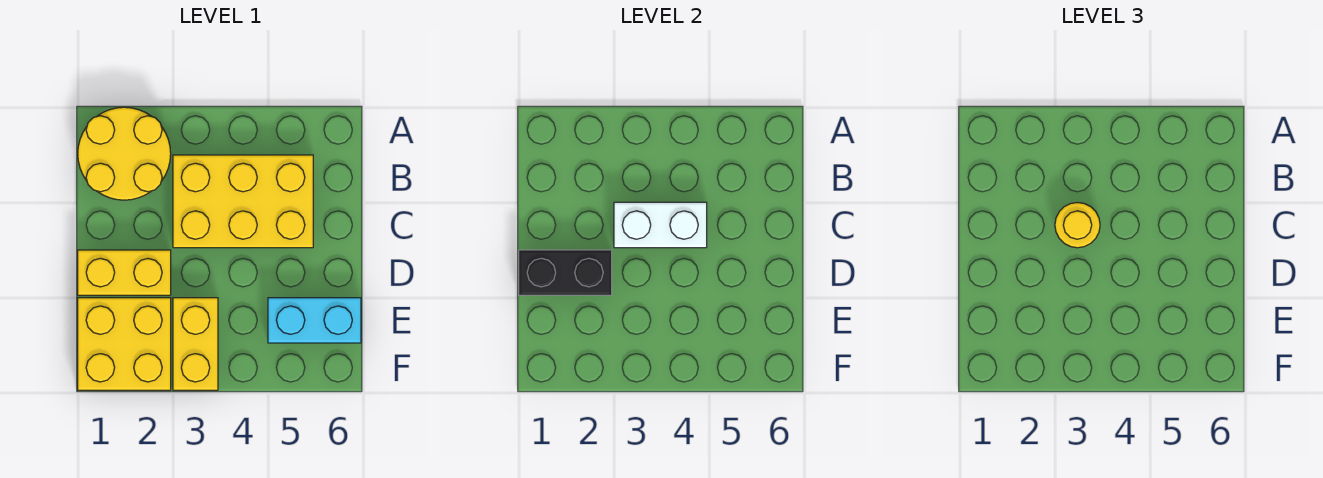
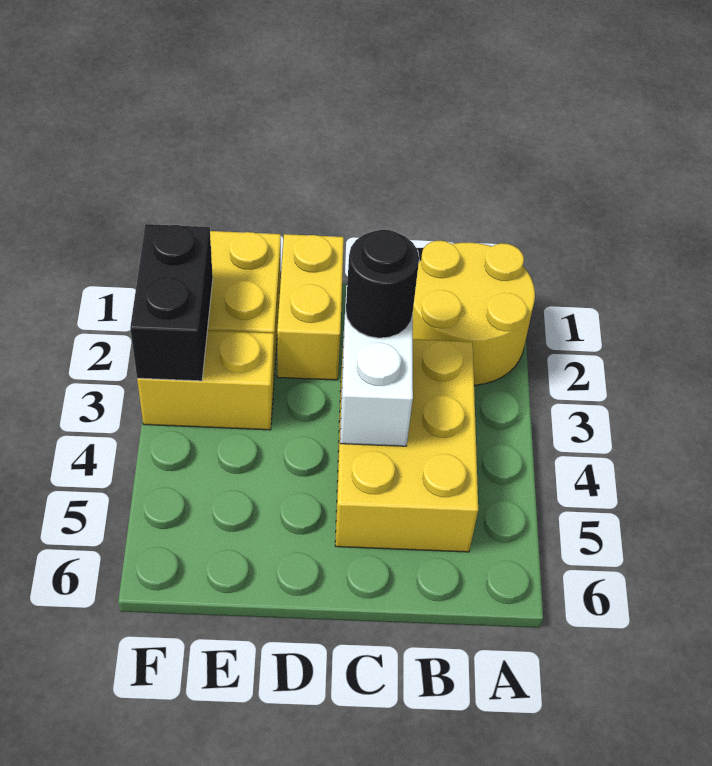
yellow round brick C3 level 3 -> black round brick C3 level 3
black brick D1:D2 level 2 -> black brick F2:F3 level 2
cyan brick E5:E6 level 1 -> none

